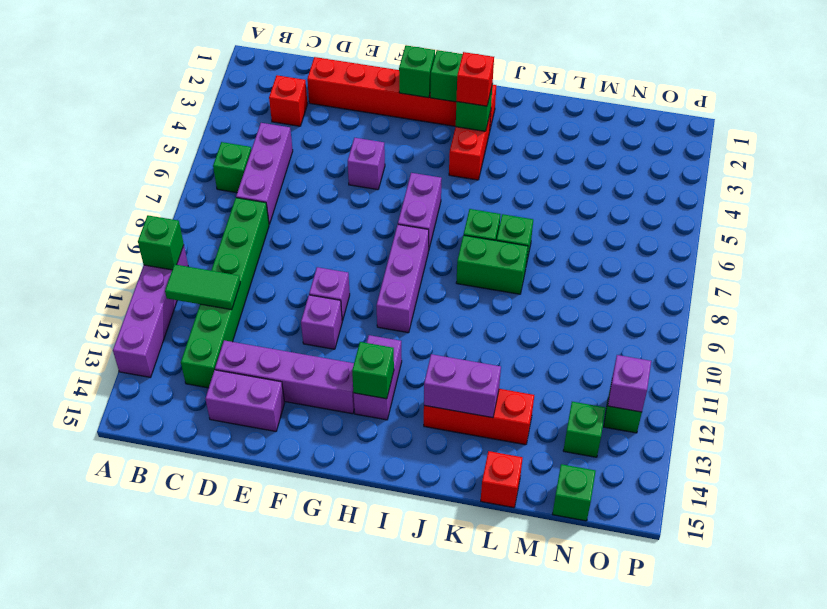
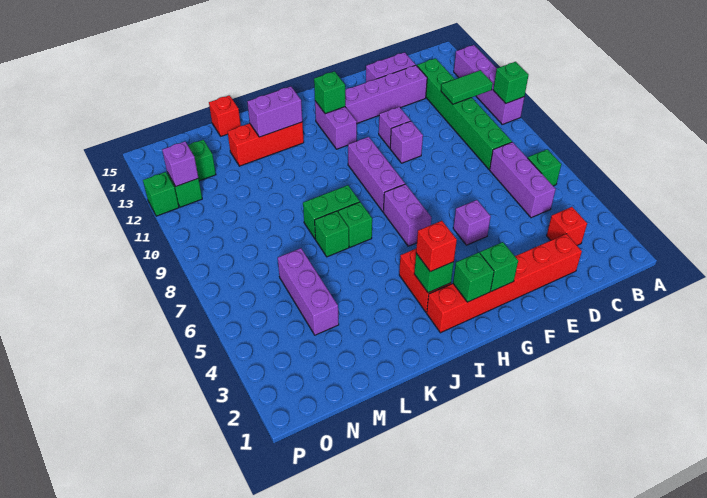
none -> purple brick M4:M6 level 1
green brick N15 level 1 -> green brick P12 level 1

